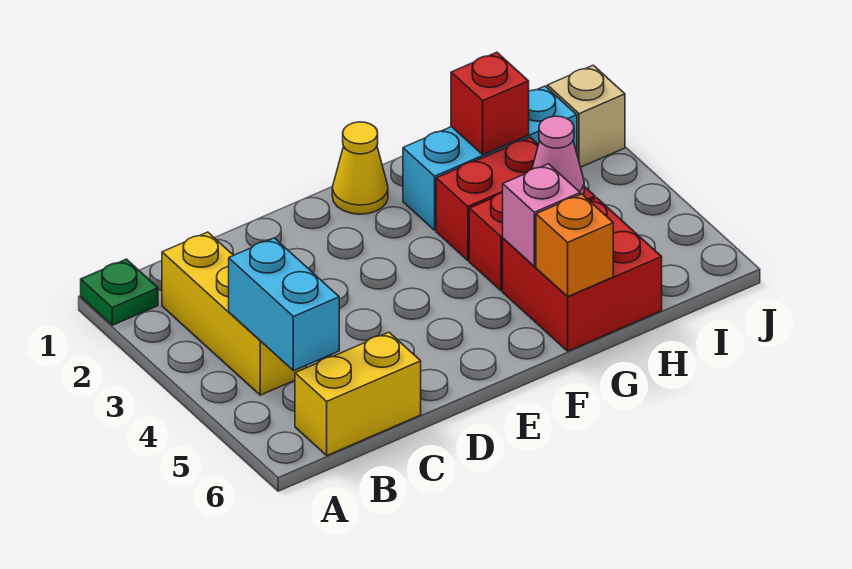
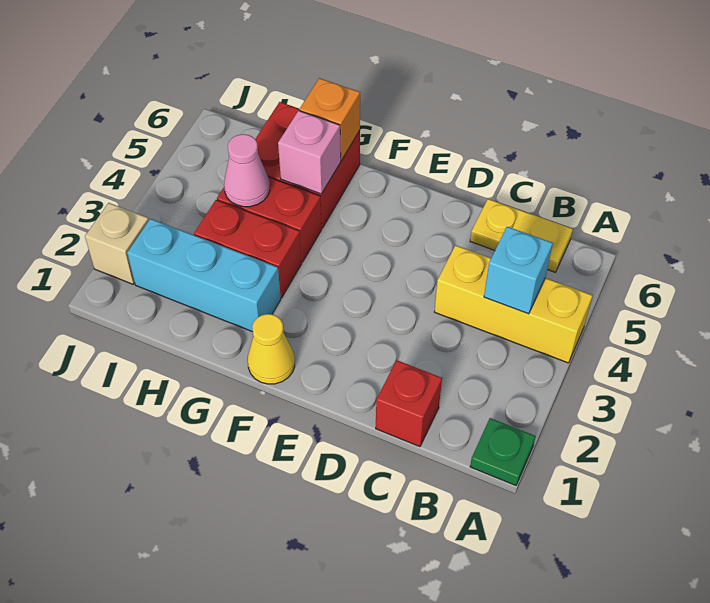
yellow brick B2:B4 level 1 -> yellow brick A4:C4 level 1
cyan brick B4:B5 level 2 -> cyan brick B4 level 2
yellow brick B6:C6 level 1 -> yellow plate B6:C6 level 1
red brick H2 level 2 -> red brick C1 level 1

